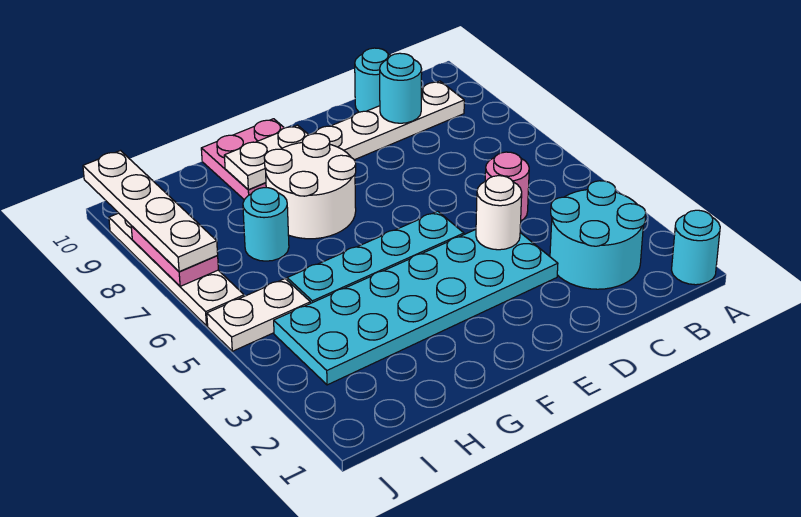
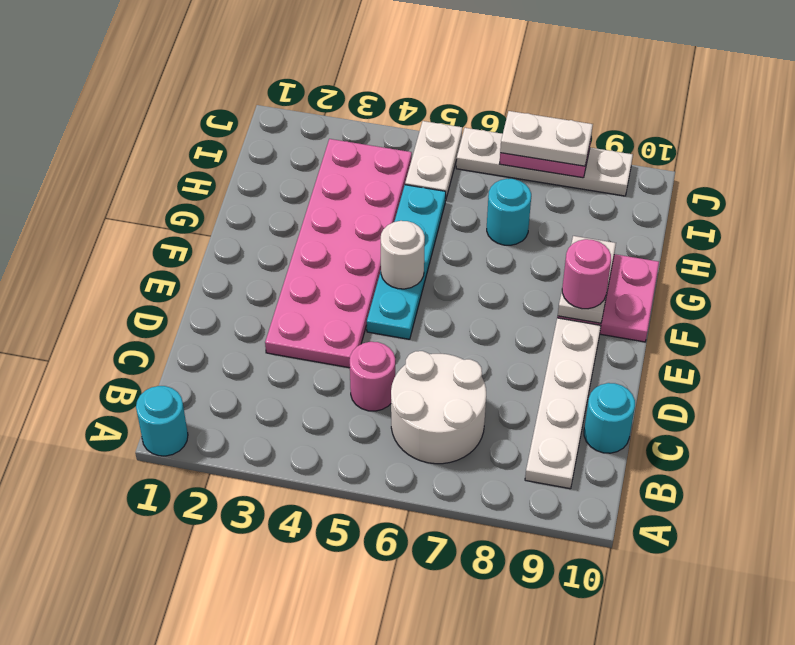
cyan round brick B2:C3 level 1 -> none
cyan round brick C9 level 2 -> none
cyan plate D3:I4 level 1 -> pink plate D3:I4 level 1
white round brick D4 level 2 -> white round brick F5 level 2
white round brick F7:G8 level 1 -> white round brick B6:C7 level 1
none -> pink round brick F9 level 3
white plate J7:J10 level 3 -> white plate J7:J8 level 3

